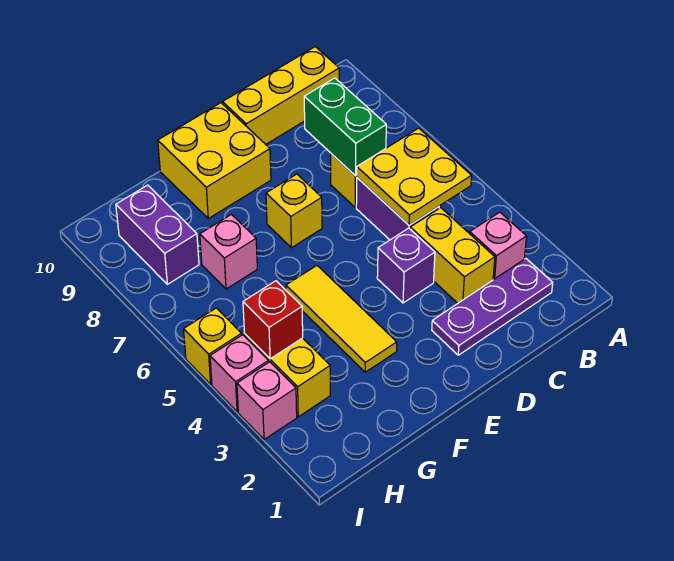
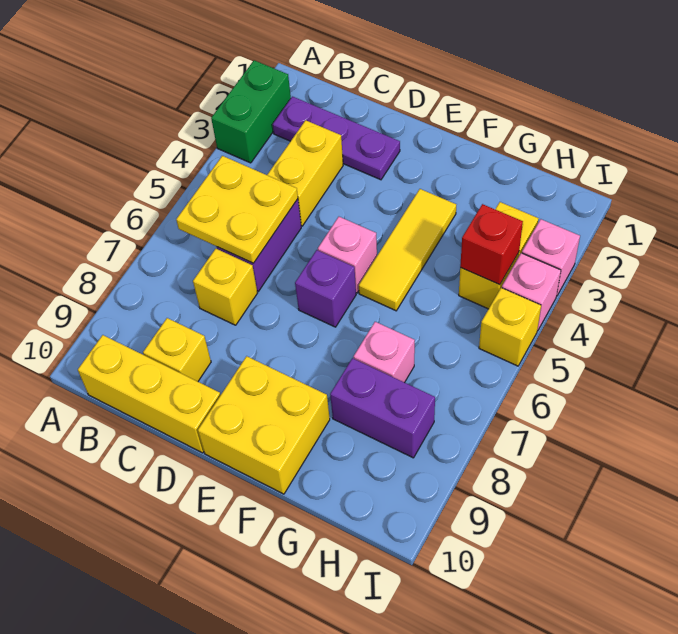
pink brick B3 level 1 -> pink brick E5 level 1
green brick C7:C8 level 2 -> green brick A2:A3 level 1
purple brick D4 level 1 -> purple brick E6 level 1
yellow brick E7 level 1 -> yellow brick C9 level 1
purple brick H8:H9 level 1 -> purple brick G8:H8 level 1

